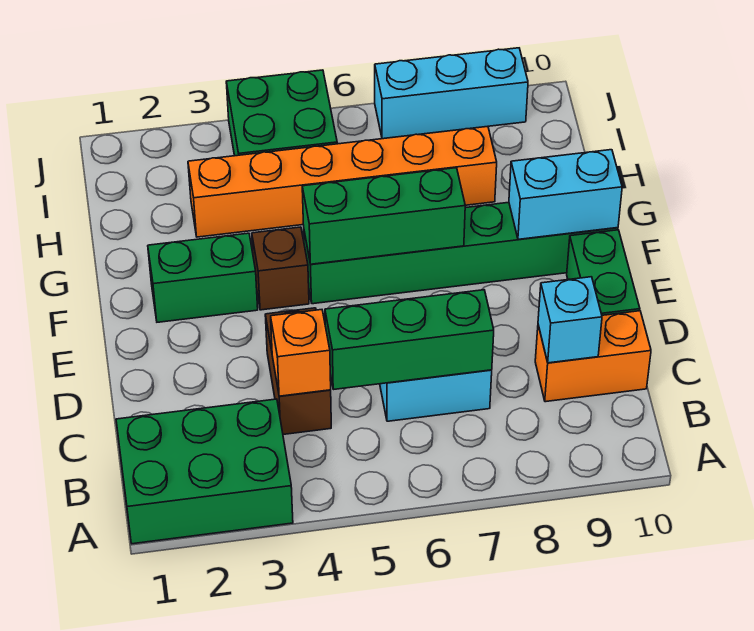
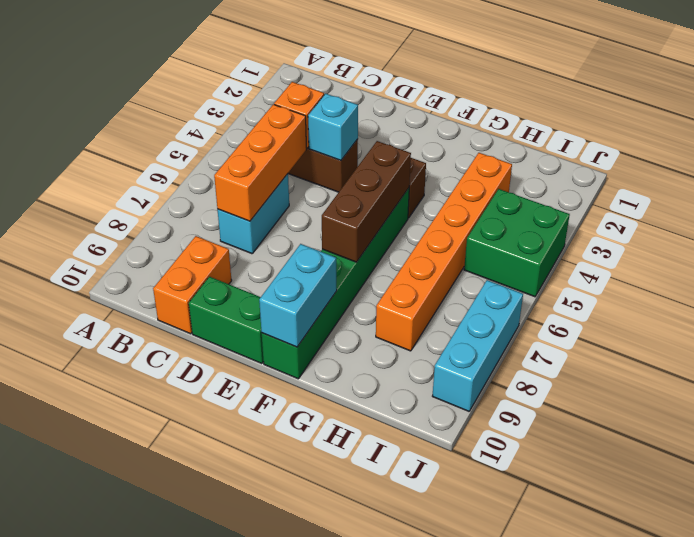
green brick A1:B3 level 1 -> none
green brick C5:C7 level 2 -> orange brick C5:C7 level 2
cyan brick C9 level 2 -> cyan brick D4 level 2
green brick F2:F3 level 1 -> none
green brick F5:F7 level 2 -> brown brick F5:F7 level 2

